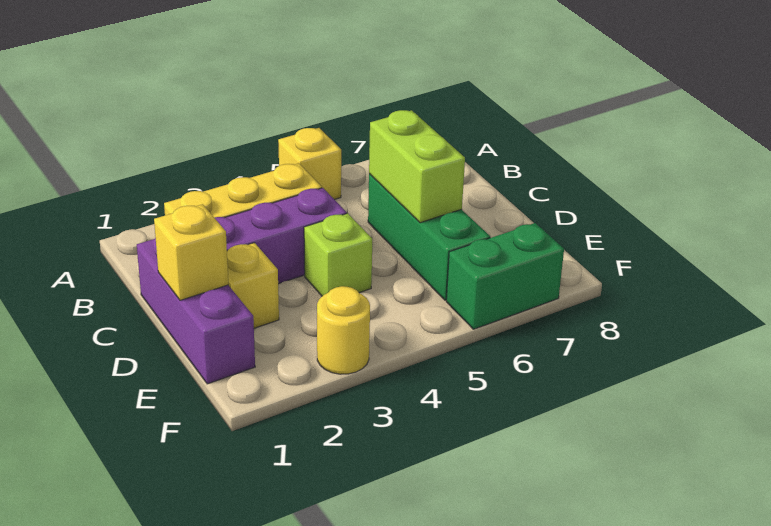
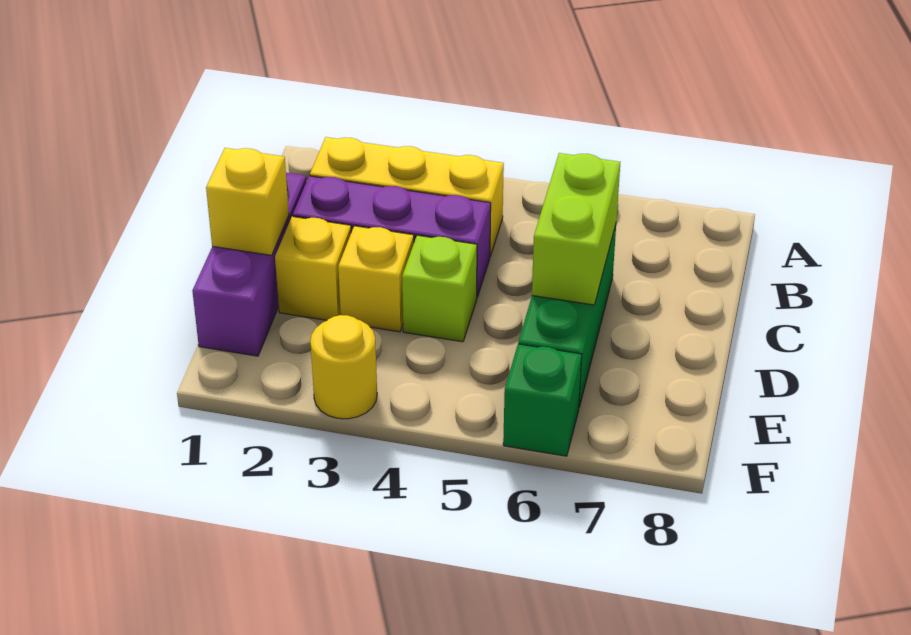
yellow brick A5 level 1 -> yellow brick D3 level 1
green brick F6:F7 level 1 -> green brick F6 level 1

